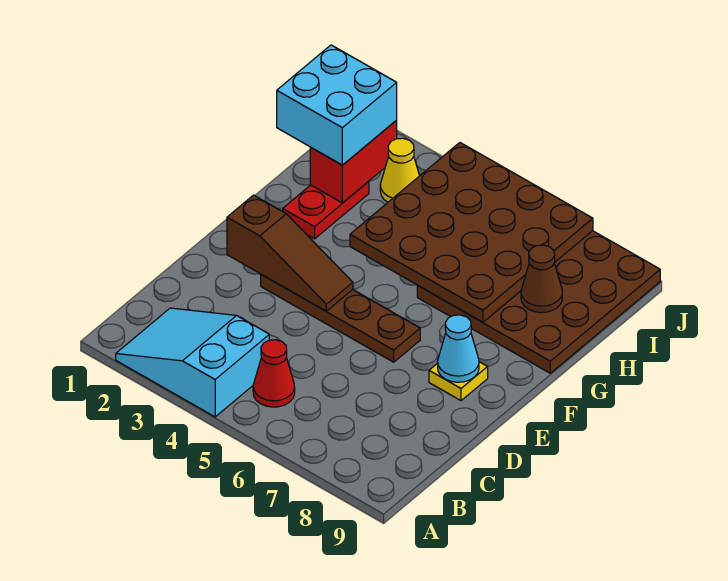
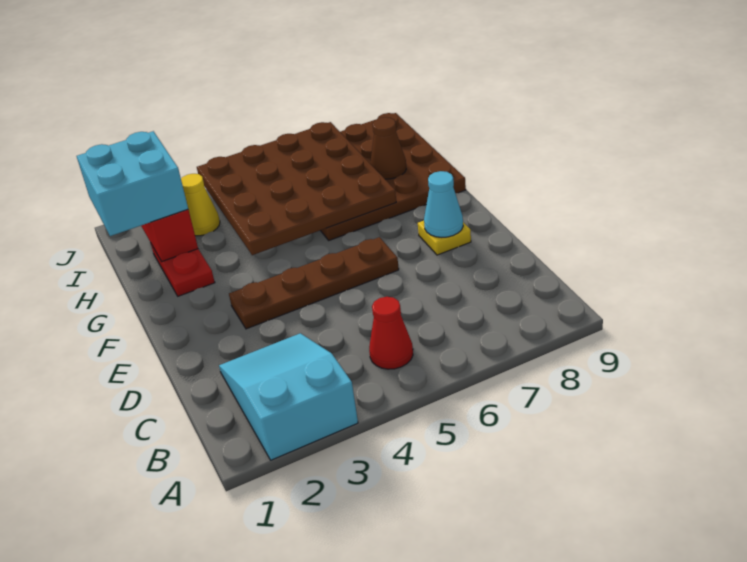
cyan slope A2:B4 level 1 top 4 -> cyan slope A2:C3 level 1 top A
brown slope E2:E4 level 2 top 2 -> none

